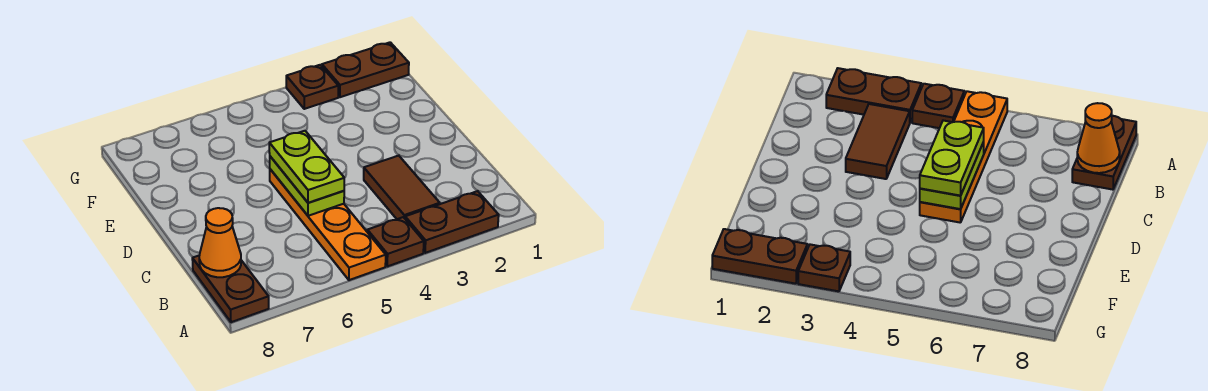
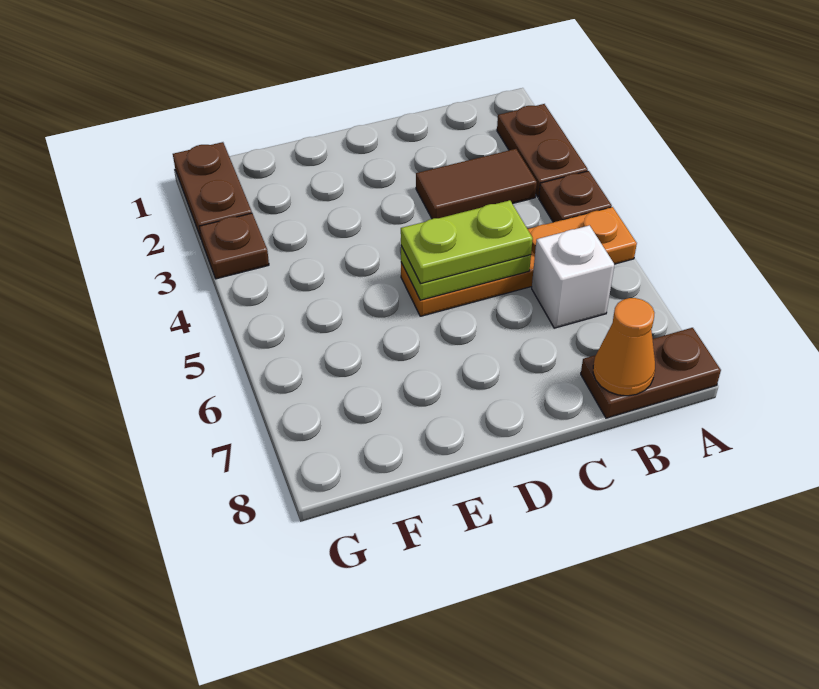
none -> white brick B6 level 1

